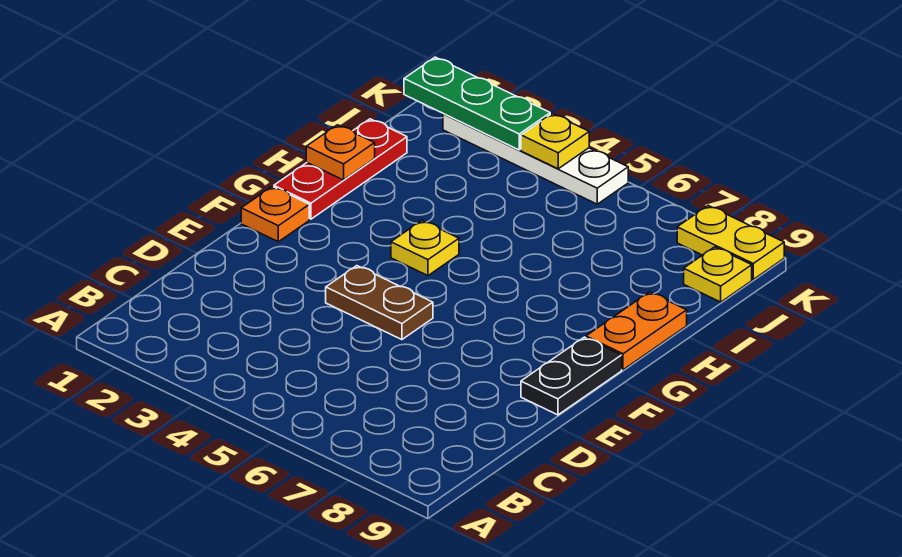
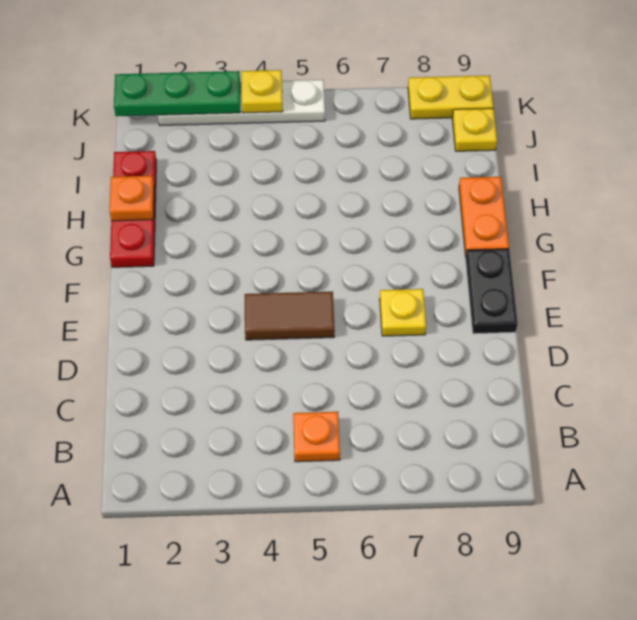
brown plate E4:E5 level 1 -> brown tile E4:E5 level 1
orange plate F1 level 1 -> orange plate B5 level 1
yellow plate G4 level 1 -> yellow plate E7 level 1

